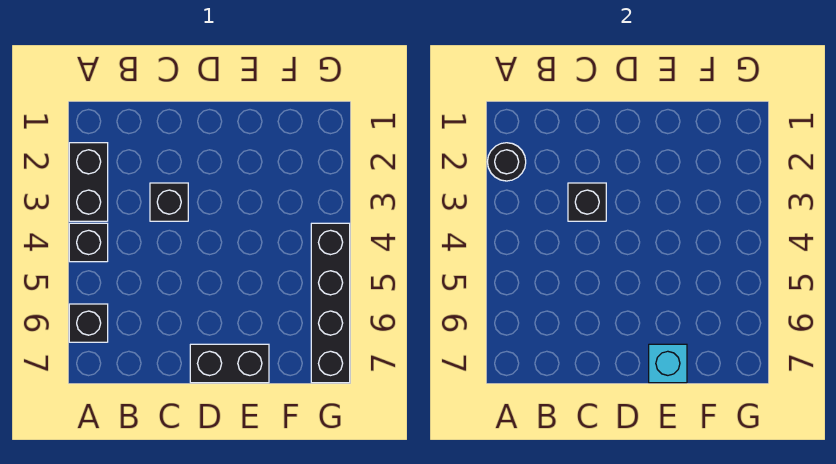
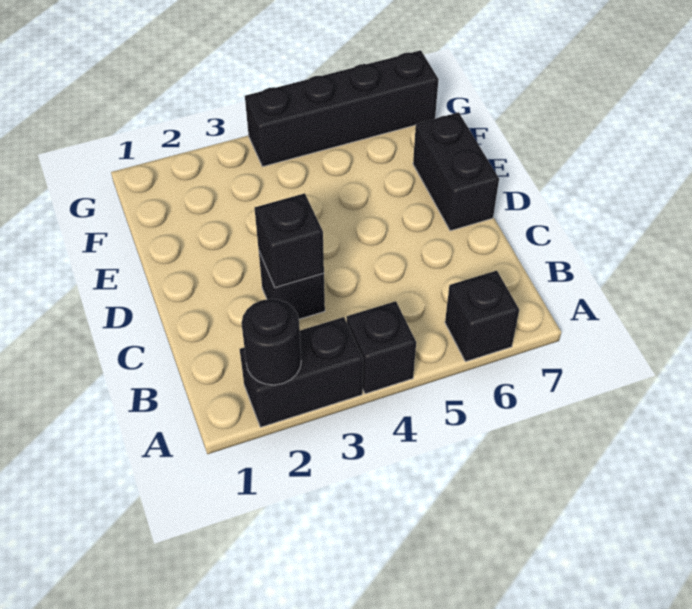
cyan brick E7 level 2 -> none

